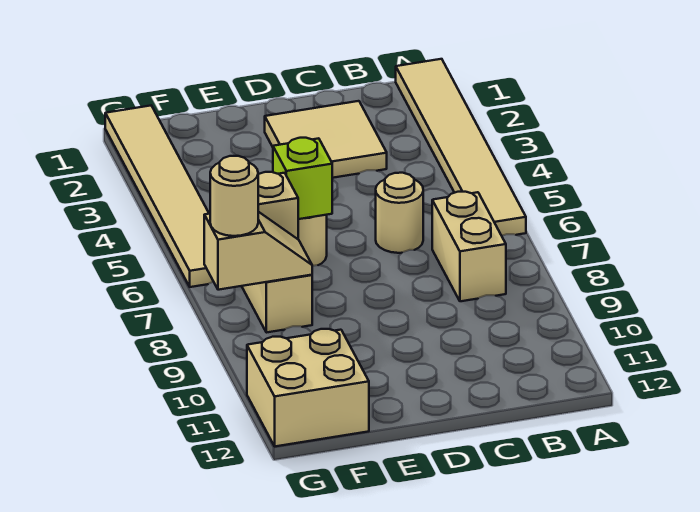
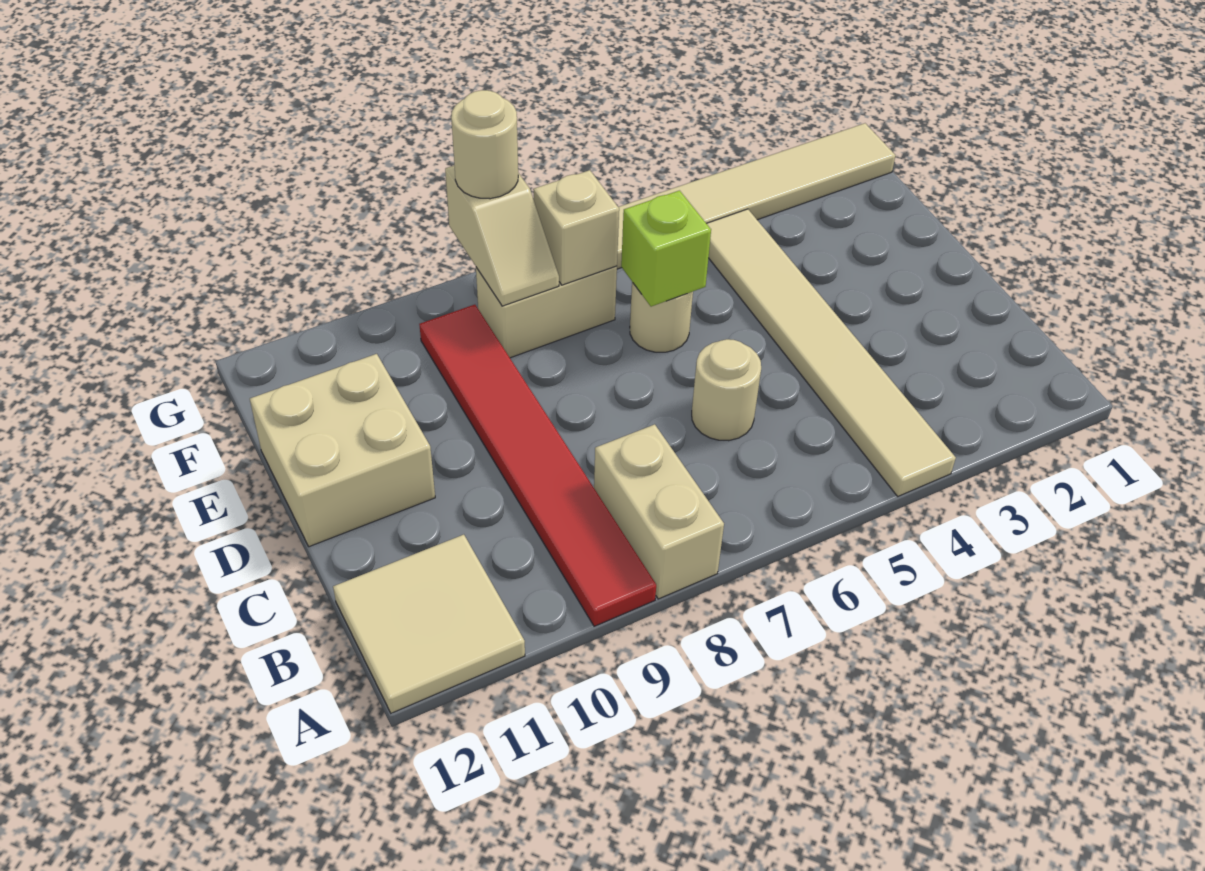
tan tile A1:A6 level 1 -> tan tile A4:F4 level 1
none -> red tile A9:F9 level 1
tan brick B7:B8 level 1 -> tan brick A8:B8 level 1
tan tile C2:D3 level 1 -> tan tile A11:B12 level 1
tan brick F11:G12 level 1 -> tan brick D11:E12 level 1

